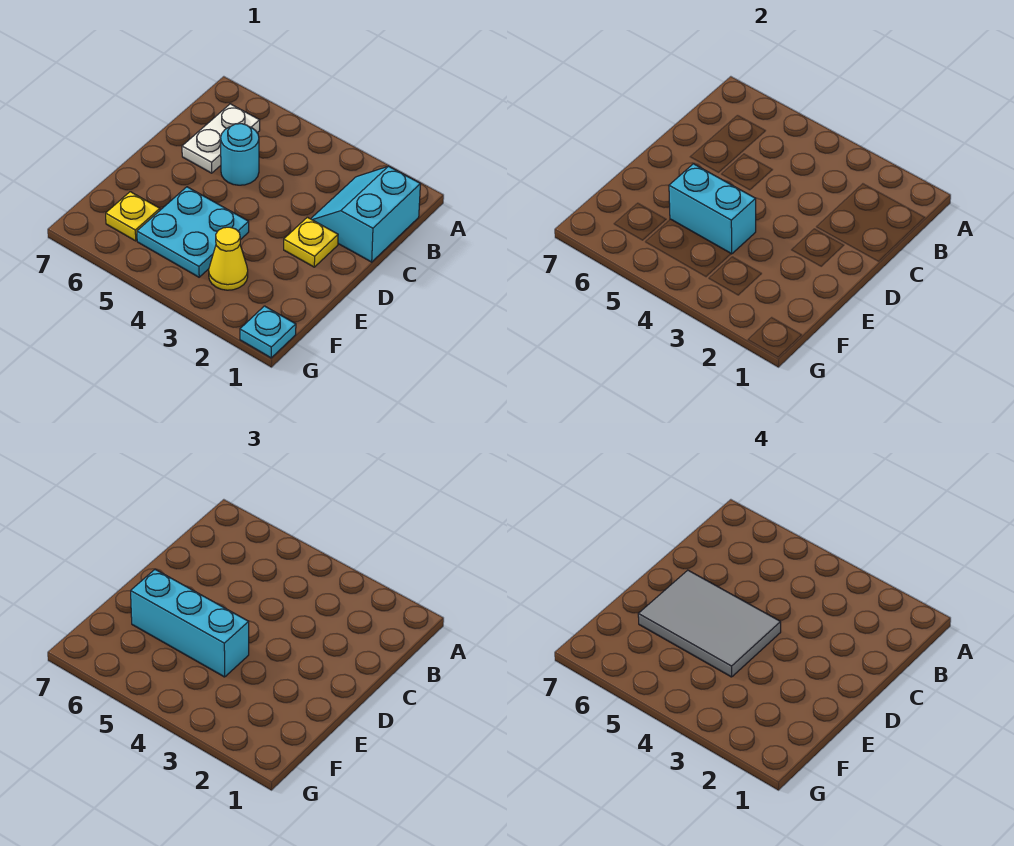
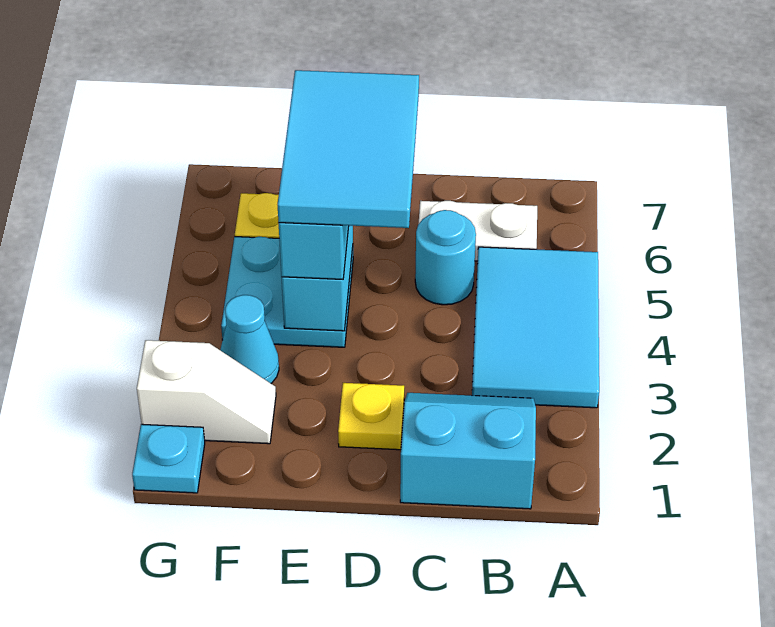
none -> cyan tile A3:B5 level 1
grey tile D4:E6 level 4 -> cyan tile D4:E6 level 4
none -> white slope F2:G2 level 1 top G
yellow cone F3 level 1 -> cyan cone F3 level 1

